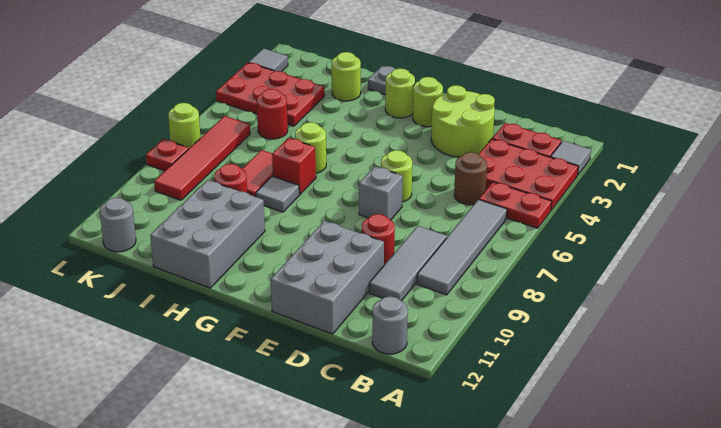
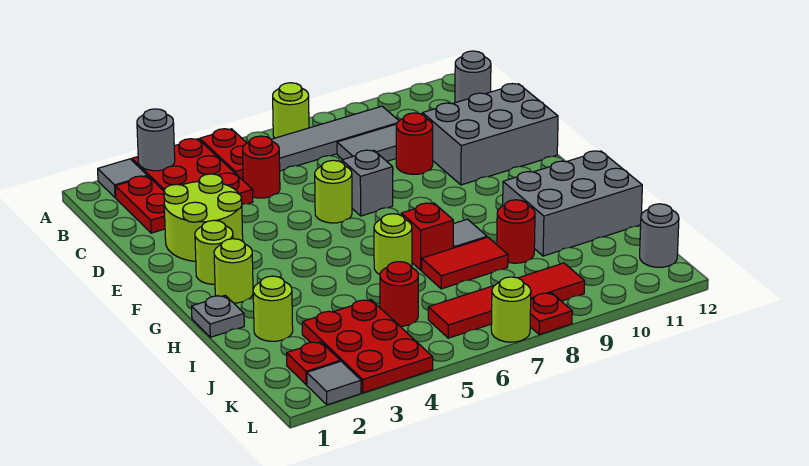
none -> grey round brick A3 level 2
none -> lime round brick A7 level 1
brown round brick C5 level 1 -> red round brick C5 level 1
none -> red plate K2 level 1

